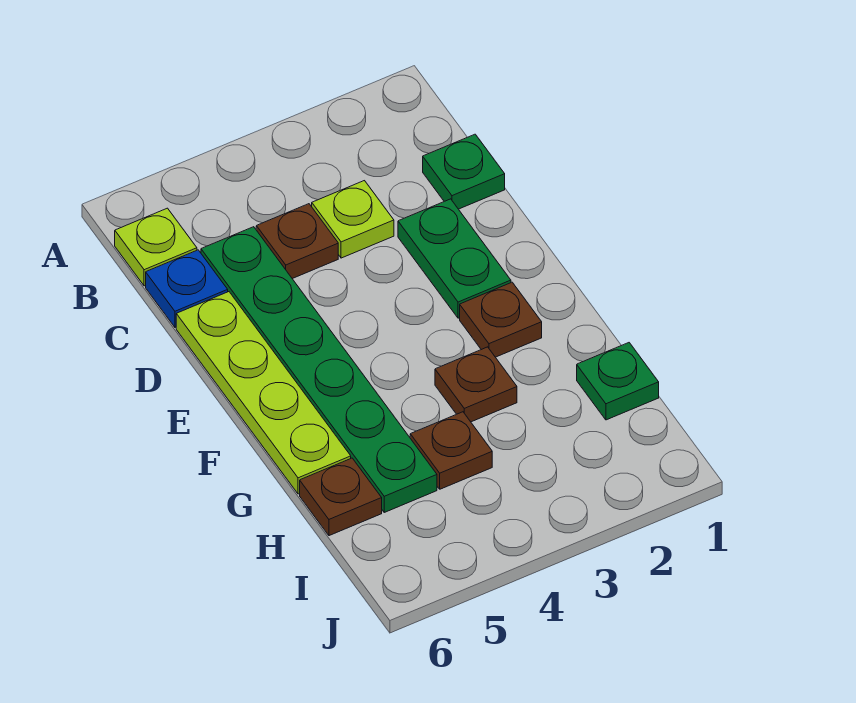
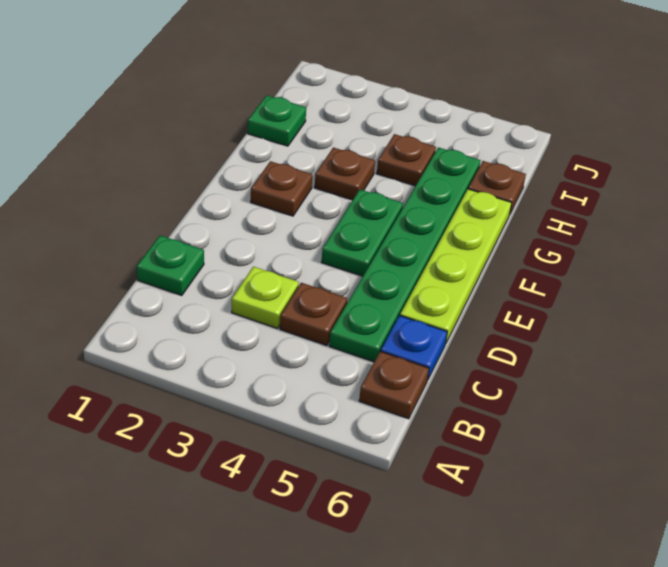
lime plate B6 level 1 -> brown plate B6 level 1
green plate D2:E2 level 1 -> green plate E4:F4 level 1

